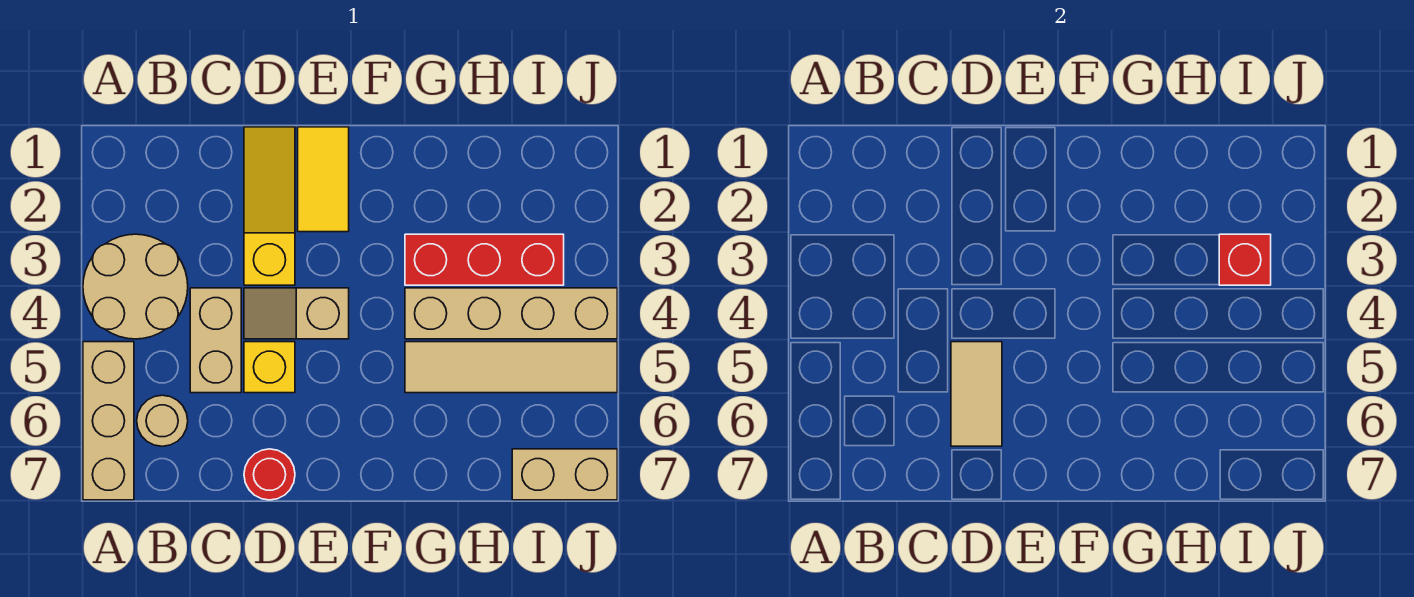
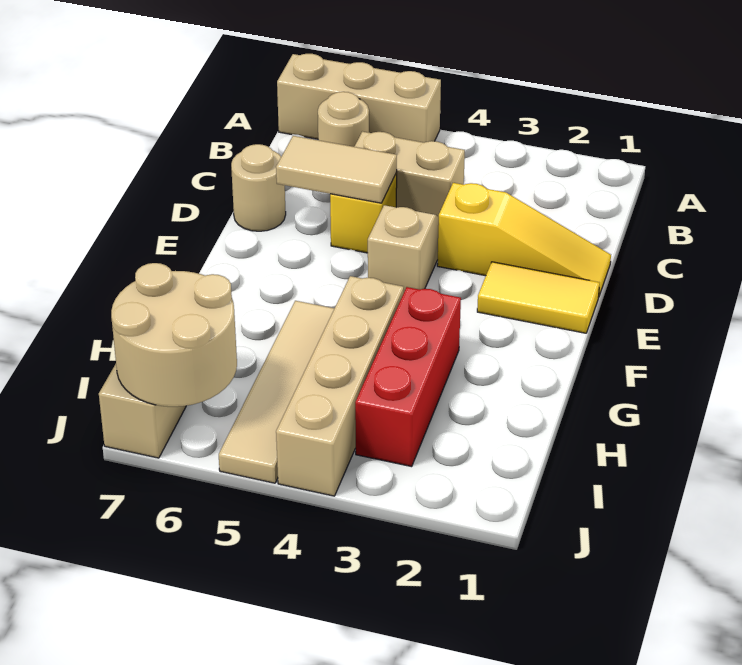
tan round brick A3:B4 level 1 -> tan round brick I6:J7 level 2
red round brick D7 level 1 -> tan round brick D7 level 1
red brick I3 level 2 -> none

